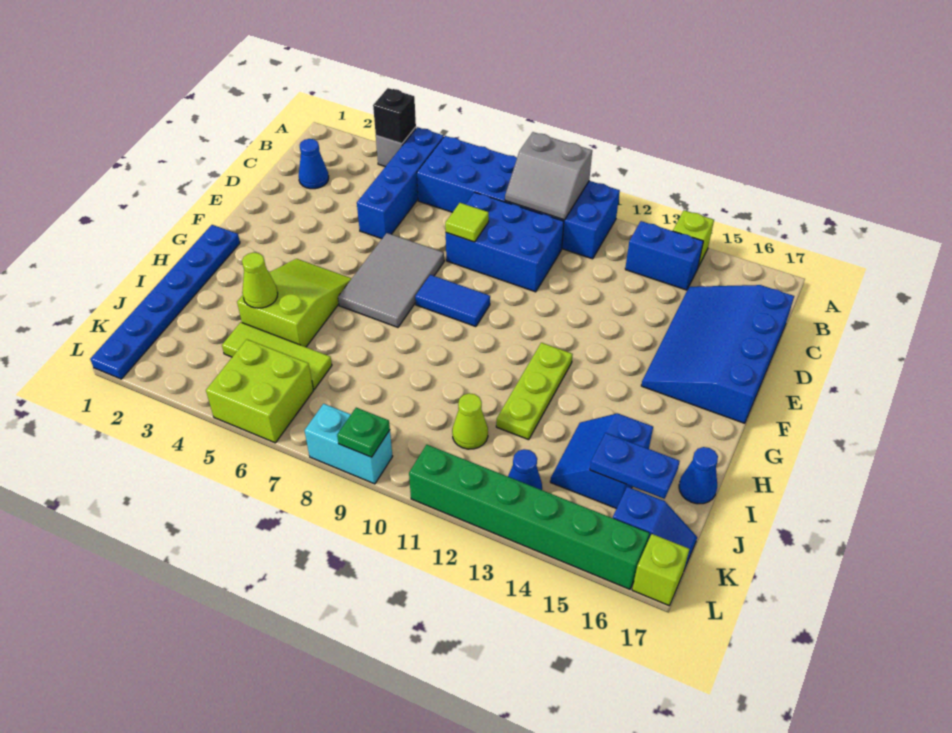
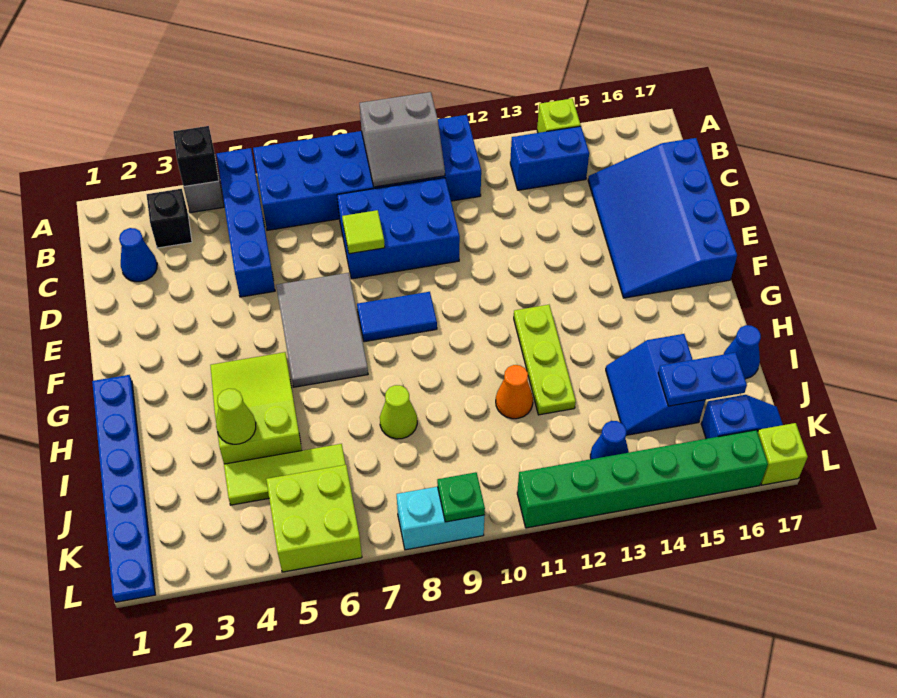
none -> black brick B3 level 1
none -> orange cone I11 level 1
lime cone J11 level 1 -> lime cone I8 level 1

